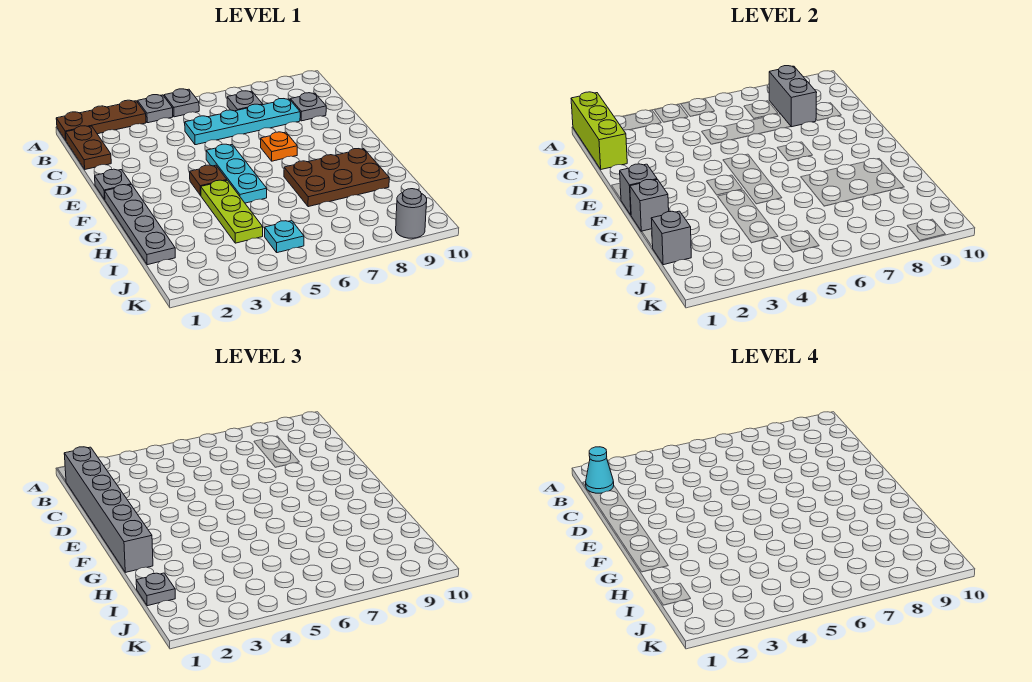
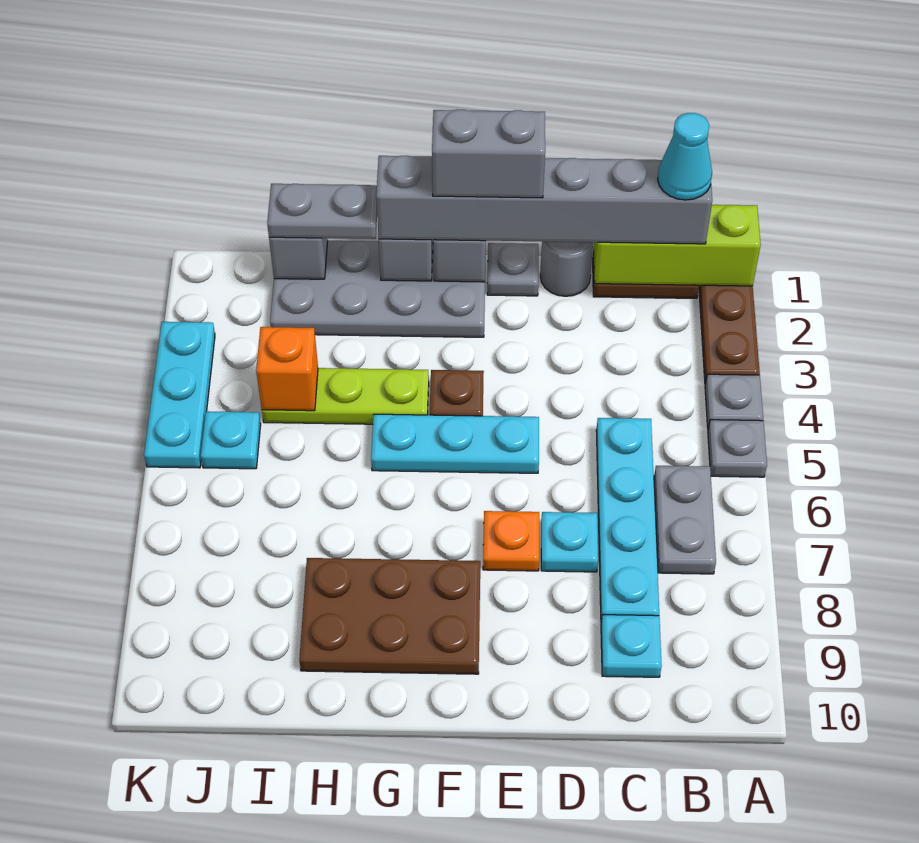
grey plate B7 level 1 -> grey plate B6:B7 level 1
grey brick B8:C8 level 2 -> grey brick E1:F1 level 4
grey plate C9 level 1 -> cyan plate C9 level 1
none -> cyan plate D7 level 1
grey plate F1:I1 level 1 -> grey plate F1:I2 level 1
brown plate G7:H9 level 1 -> brown plate F8:H9 level 1
grey plate I1 level 3 -> grey plate H1:I1 level 3
none -> orange brick I4 level 2
none -> cyan plate K3:K5 level 1
grey round brick K9 level 1 -> grey round brick D1 level 1

